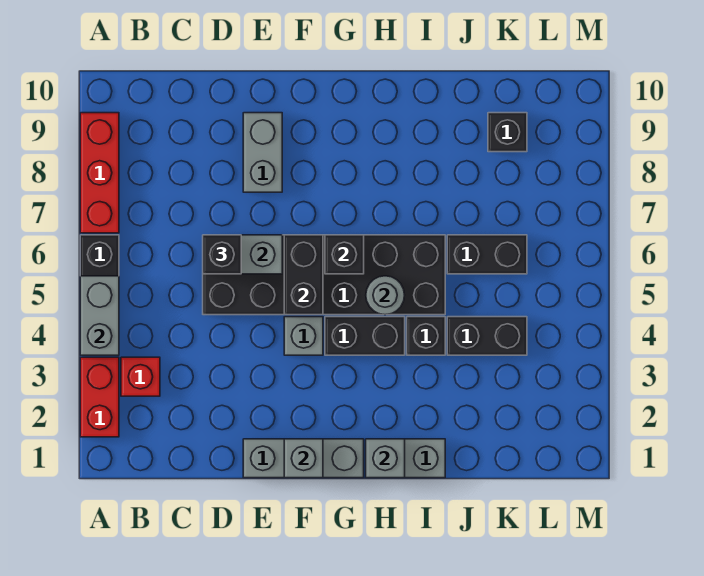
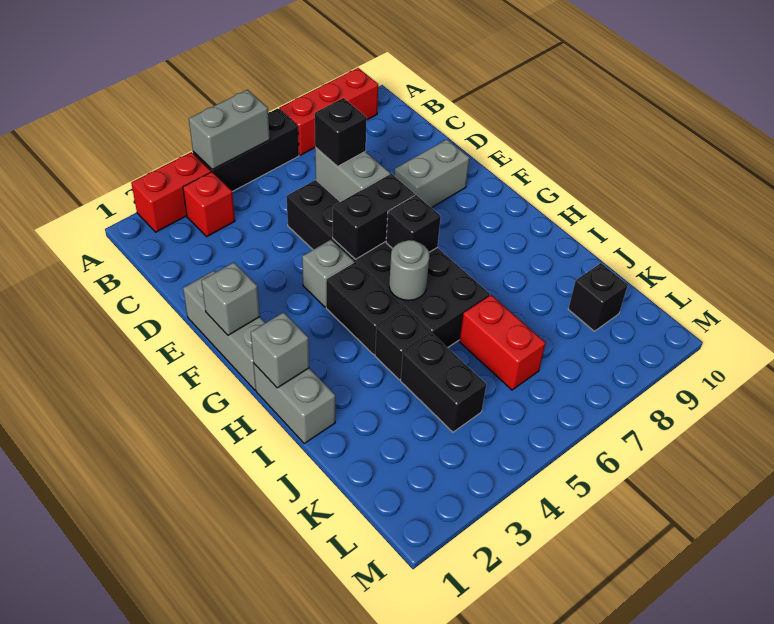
black brick J6:K6 level 1 -> red brick J6:K6 level 1

